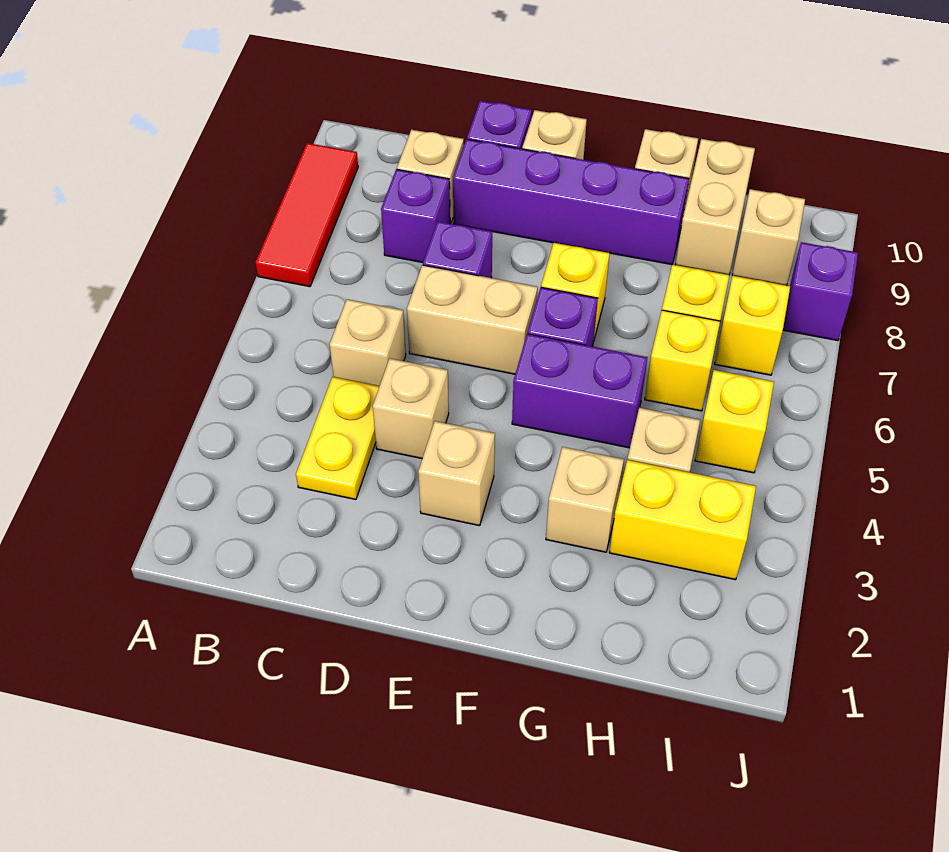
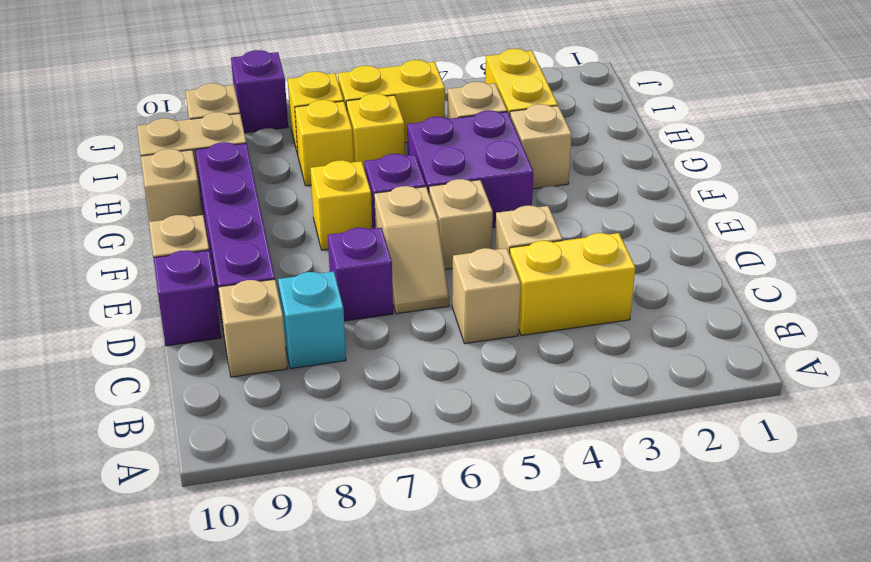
red tile A7:A9 level 1 -> none
yellow plate C3:C4 level 1 -> yellow brick C3:C4 level 1
purple brick C8 level 1 -> cyan brick C8 level 1
tan brick D6:E6 level 1 -> tan slope D6:E6 level 1 top E
tan brick E3 level 1 -> tan brick E5 level 1
purple brick F5:G5 level 1 -> purple brick F4:G5 level 1
yellow brick I5 level 1 -> yellow brick I5:I6 level 1

